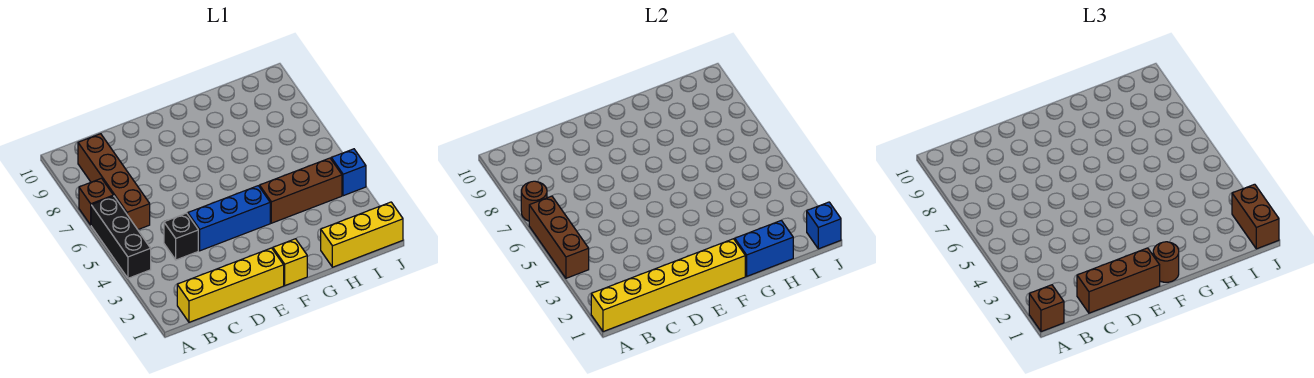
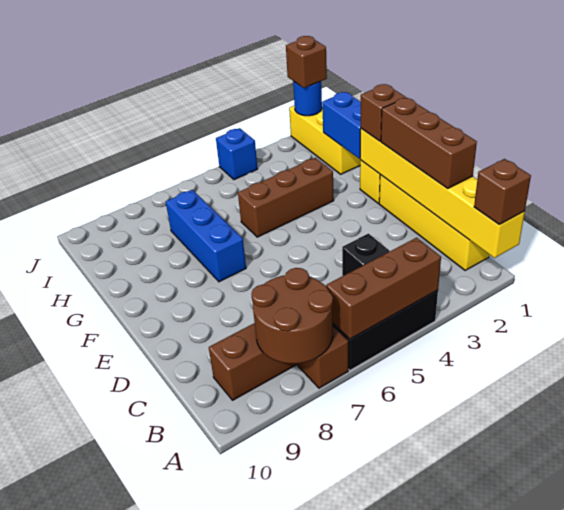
brown round brick A7 level 2 -> brown round brick A7:B8 level 2
blue brick D4:F4 level 1 -> blue brick F7:H7 level 1
brown round brick F1 level 3 -> brown brick F1 level 3
brown brick G4:I4 level 1 -> brown brick G3:G5 level 1
blue brick J1 level 2 -> blue round brick J1 level 2
brown brick J1:J2 level 3 -> brown brick J1 level 3

